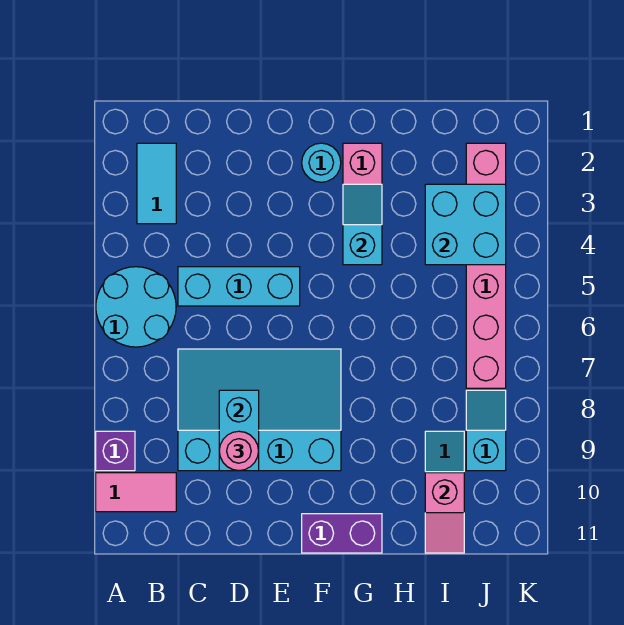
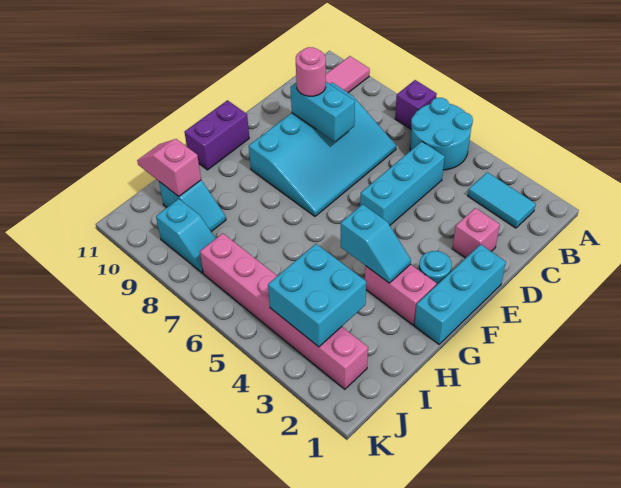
purple brick A9 level 1 -> purple brick A7 level 1
none -> pink brick D2 level 1
none -> cyan brick E1:G1 level 1

